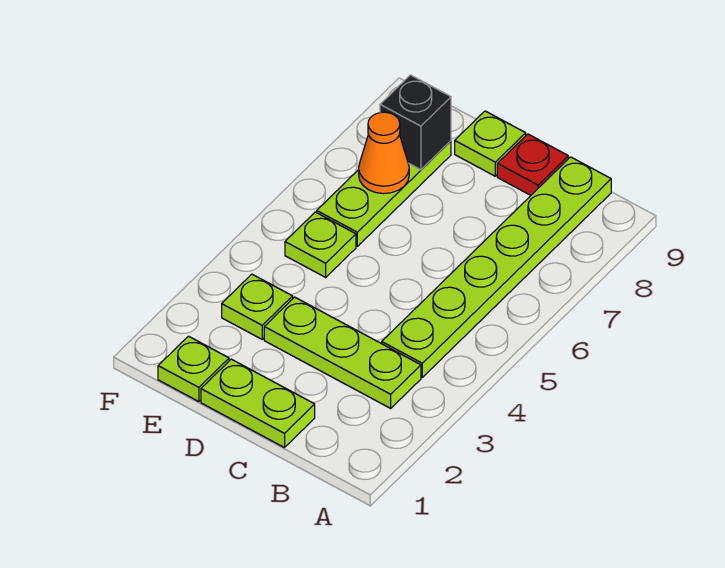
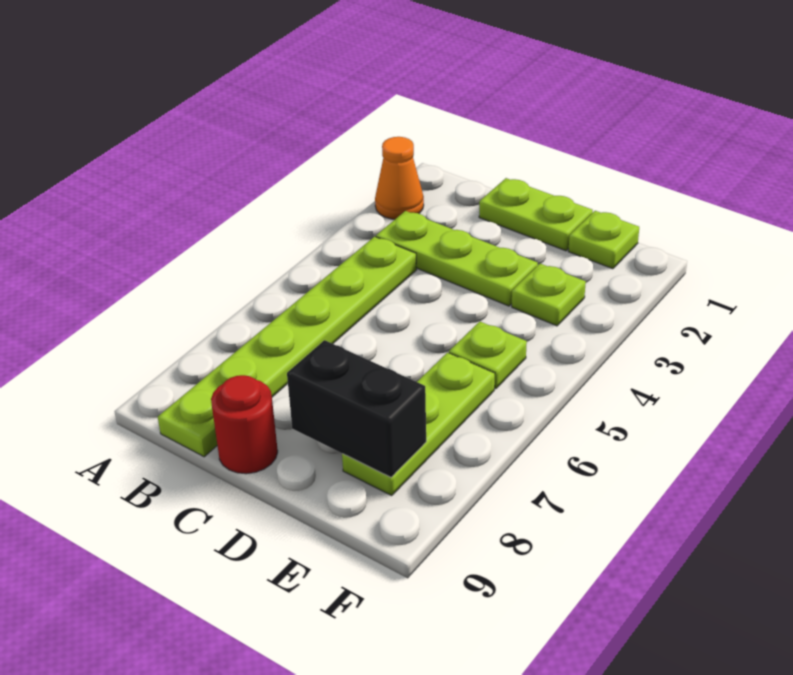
red plate C9 level 1 -> red round brick C9 level 1
lime plate D9 level 1 -> none
orange cone E7 level 2 -> orange cone A2 level 1
black brick E8 level 2 -> black brick D8:E8 level 2

